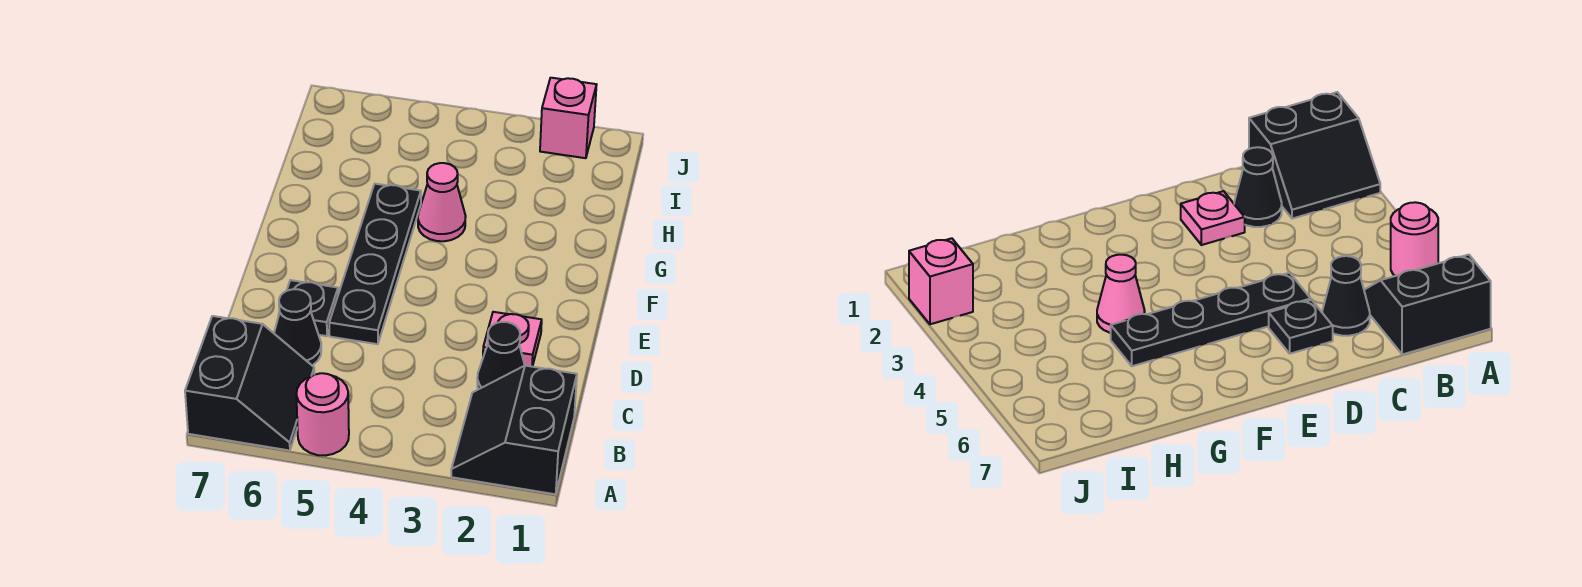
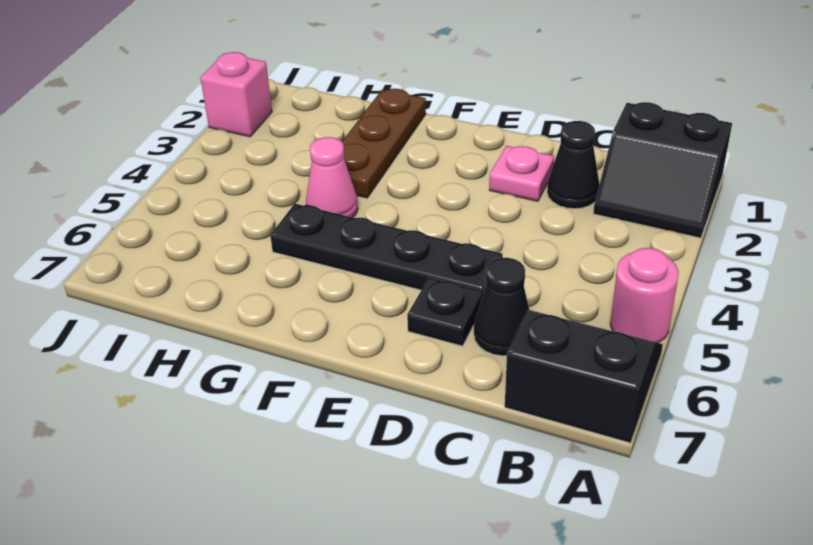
none -> brown plate G1:G3 level 1

